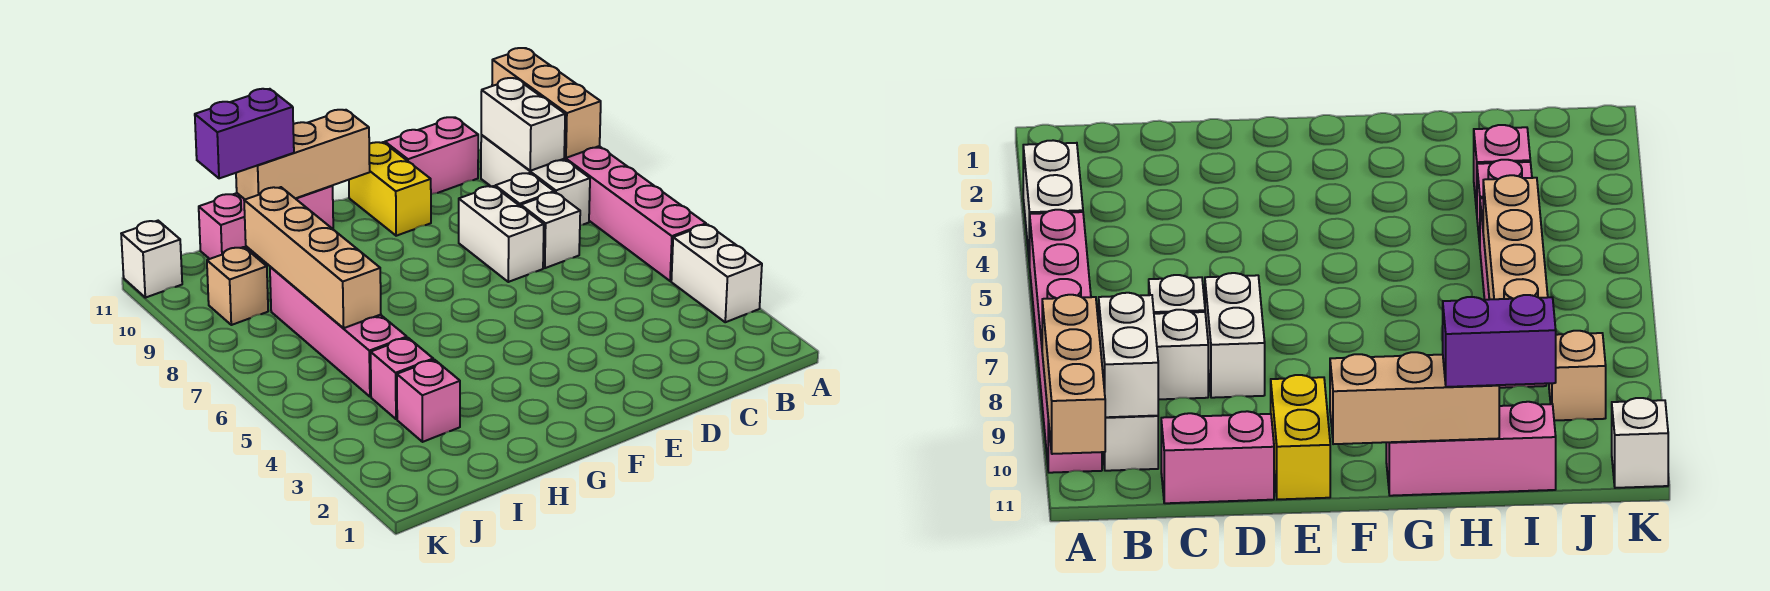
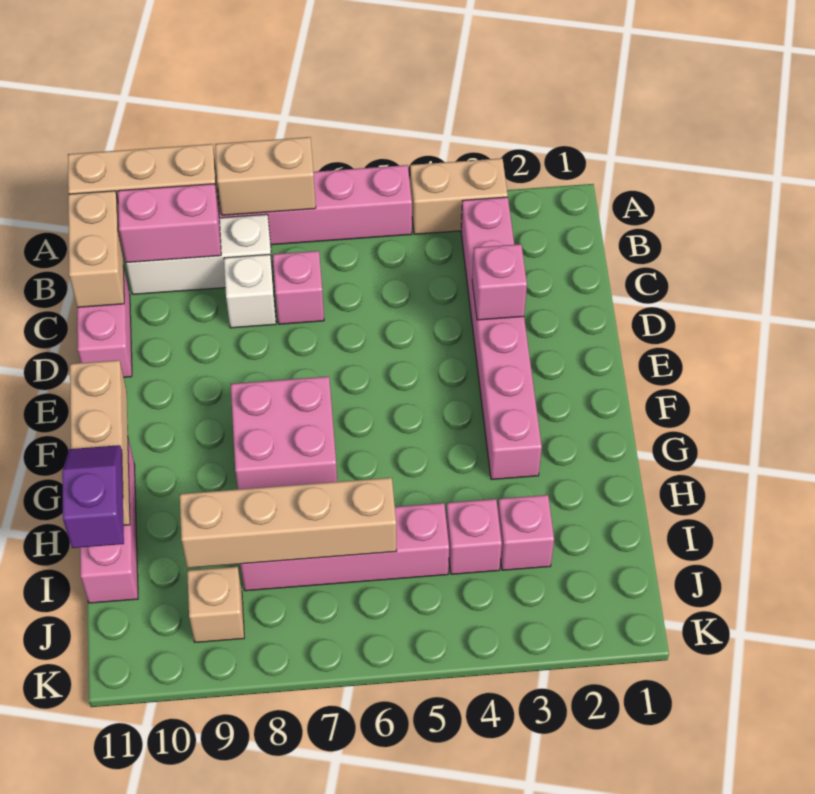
white brick A3:A4 level 1 -> tan brick A3:A4 level 1
none -> tan brick A7:A8 level 2
none -> pink brick B3:G3 level 1
white brick B9:B10 level 2 -> pink brick B9:B10 level 2
none -> tan brick B11:C11 level 2
white brick C7 level 1 -> pink brick C7 level 1
none -> pink brick D3 level 2
white brick D7:D8 level 1 -> none
yellow brick E10:E11 level 1 -> none
none -> pink brick F7:G8 level 1
purple brick H11:I11 level 3 -> purple slope H11:I11 level 3 top I
white brick K11 level 1 -> none

